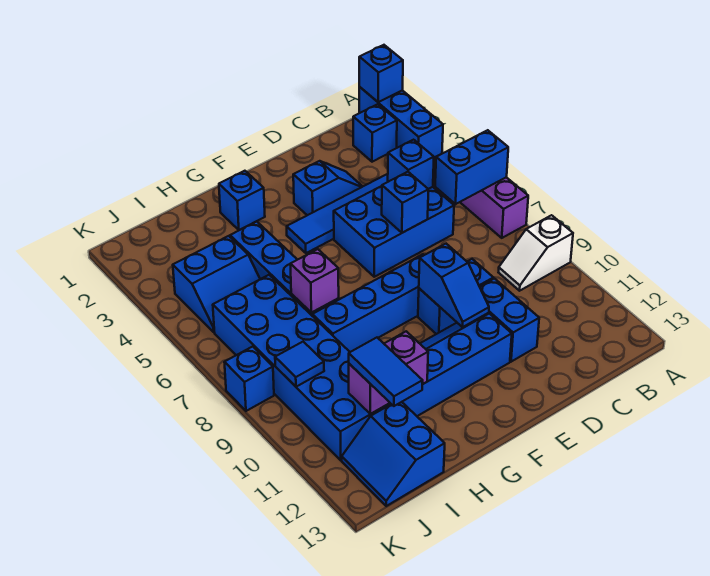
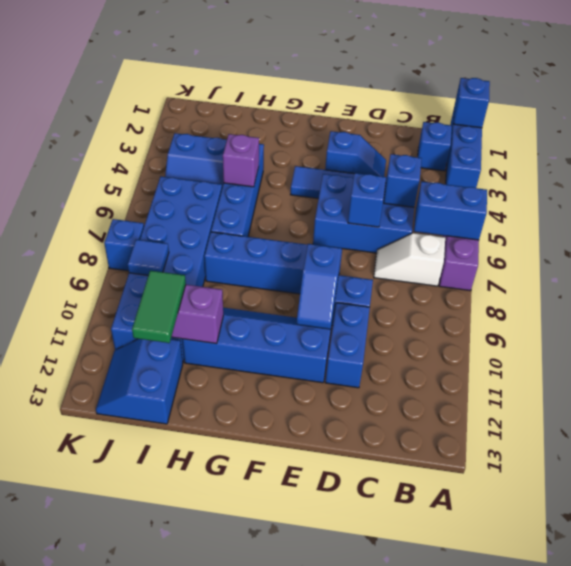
white slope A9:B9 level 1 top A -> white slope B7:C7 level 1 top B
blue brick G2 level 1 -> none
purple brick H7 level 2 -> purple brick H5 level 2
blue tile I11:I12 level 3 -> green tile I11:I12 level 3

